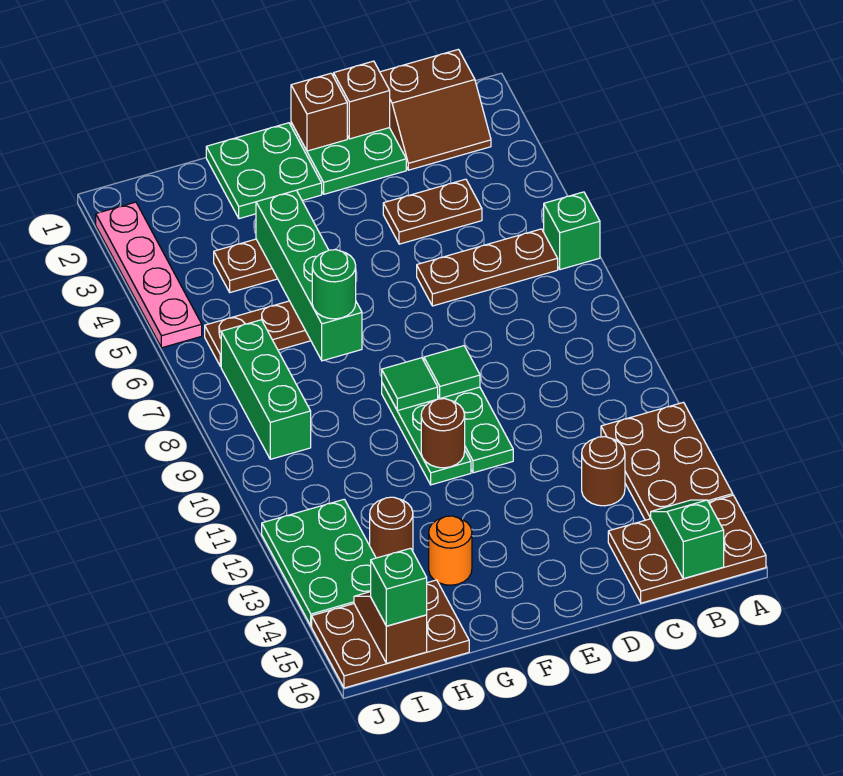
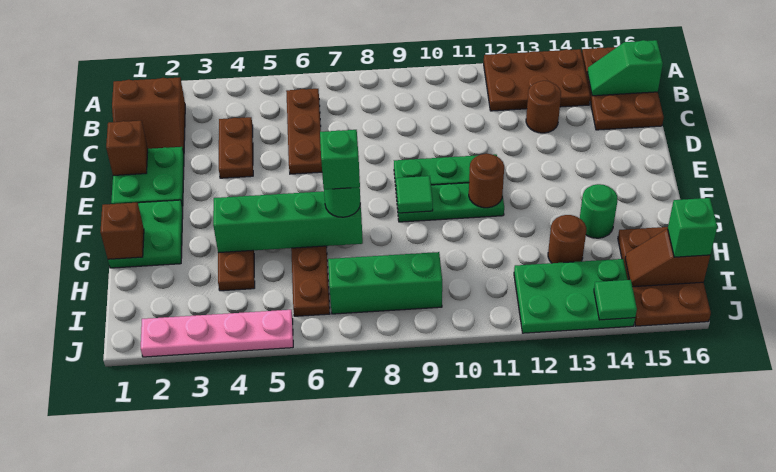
green brick A6 level 1 -> green brick G7 level 4
brown slope B1:C2 level 1 top 1 -> brown slope B1:C2 level 1 top B
brown brick E1 level 2 -> brown brick G1 level 2
green tile E9 level 2 -> green tile J14 level 2
orange round brick G14 level 1 -> green round brick G14 level 1

